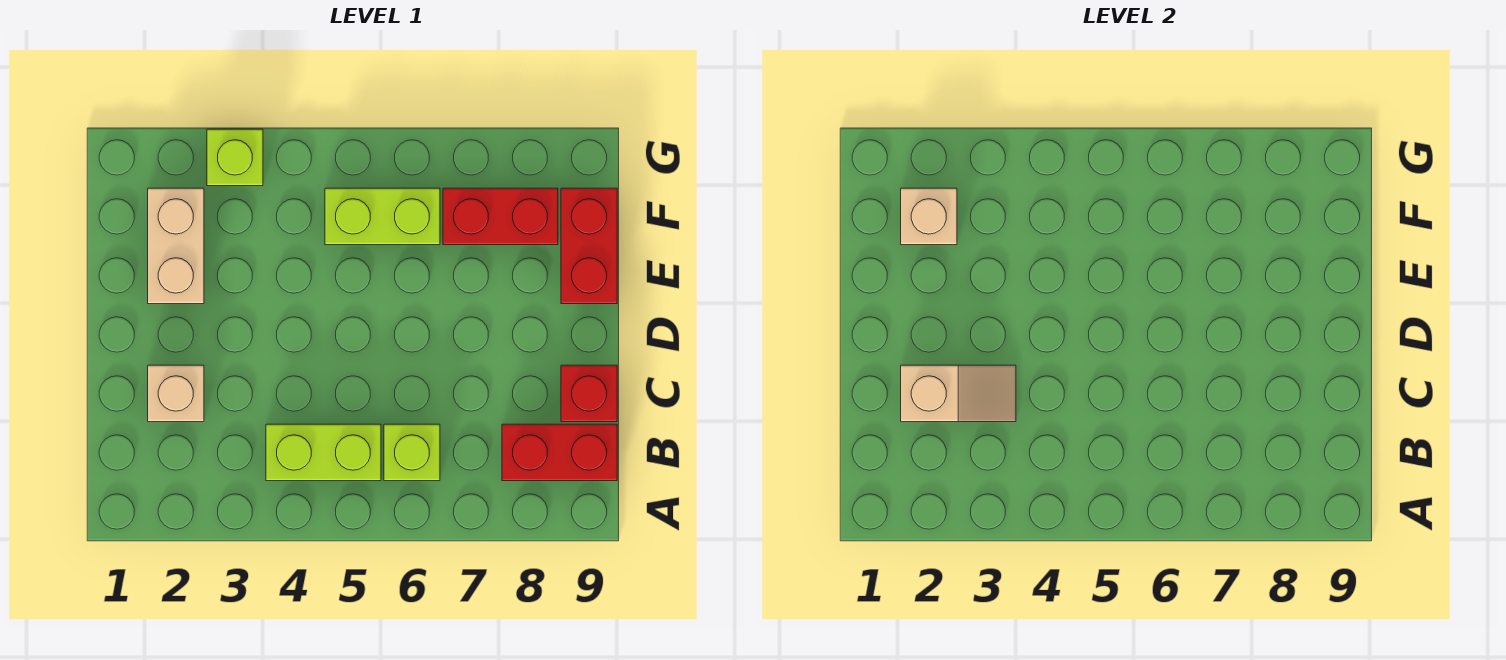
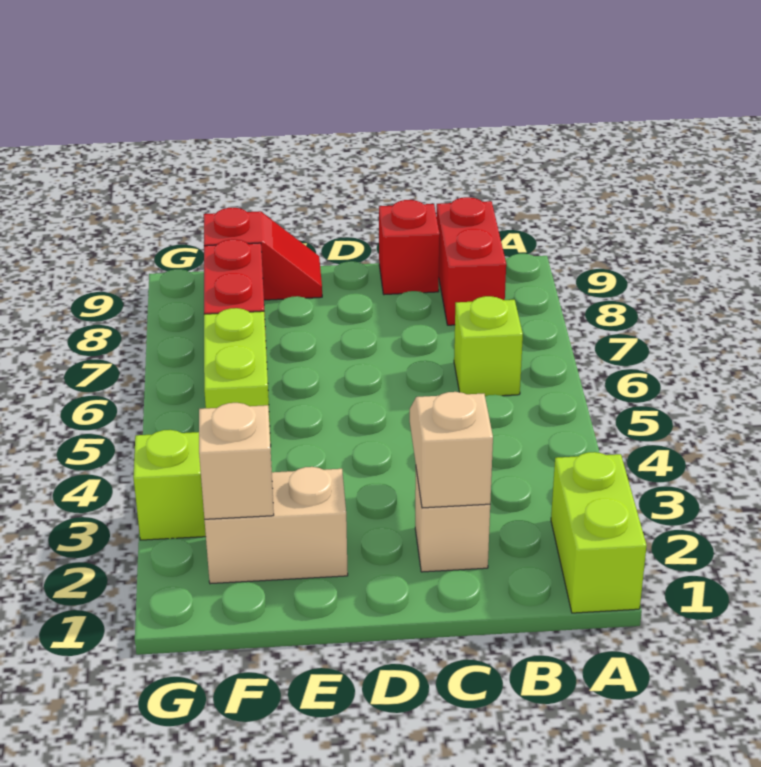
lime brick B4:B5 level 1 -> lime brick A1:A2 level 1
red brick E9:F9 level 1 -> red slope E9:F9 level 1 top F

